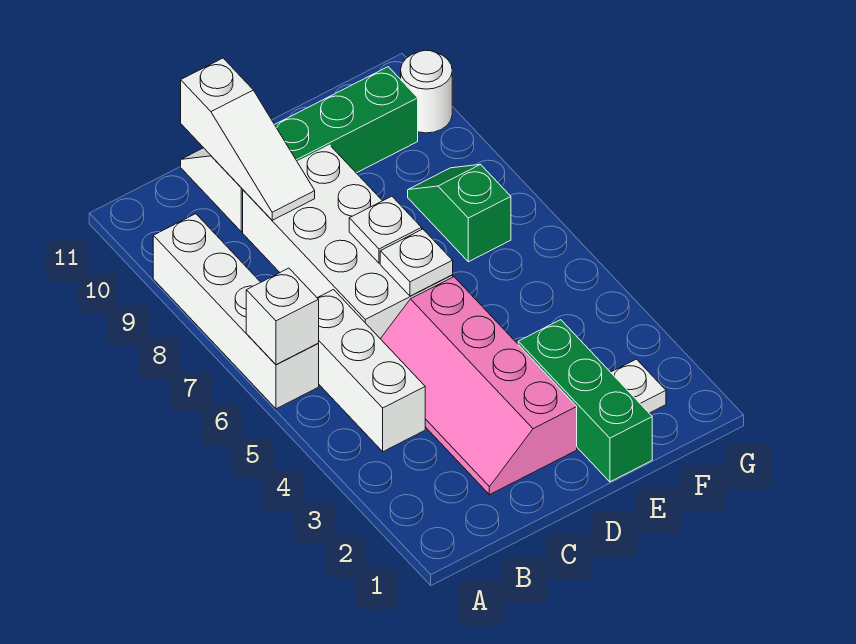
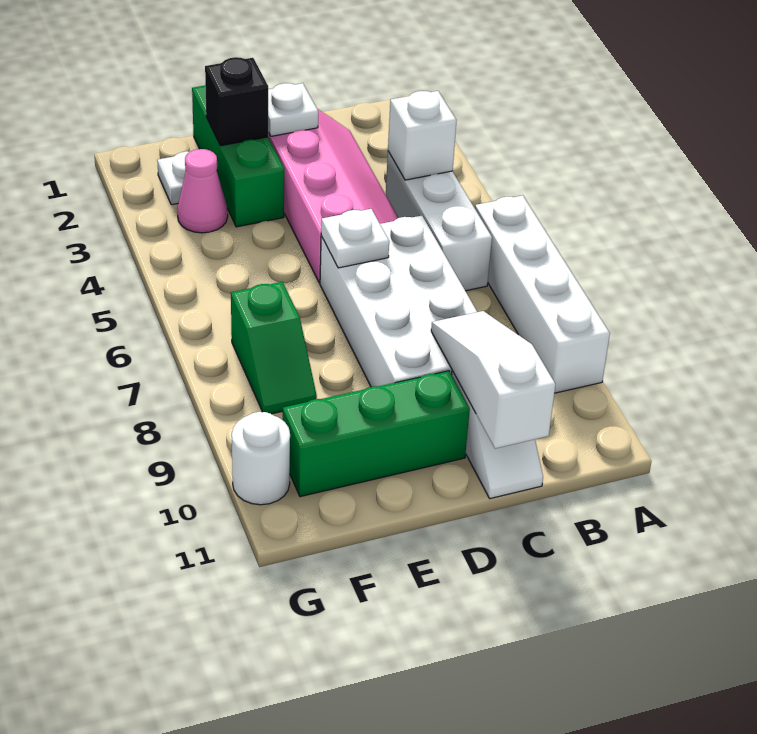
white brick A6 level 2 -> white brick B4 level 2
white plate D7 level 2 -> white plate D2 level 2
none -> black brick E2 level 2
none -> pink cone F3 level 1

